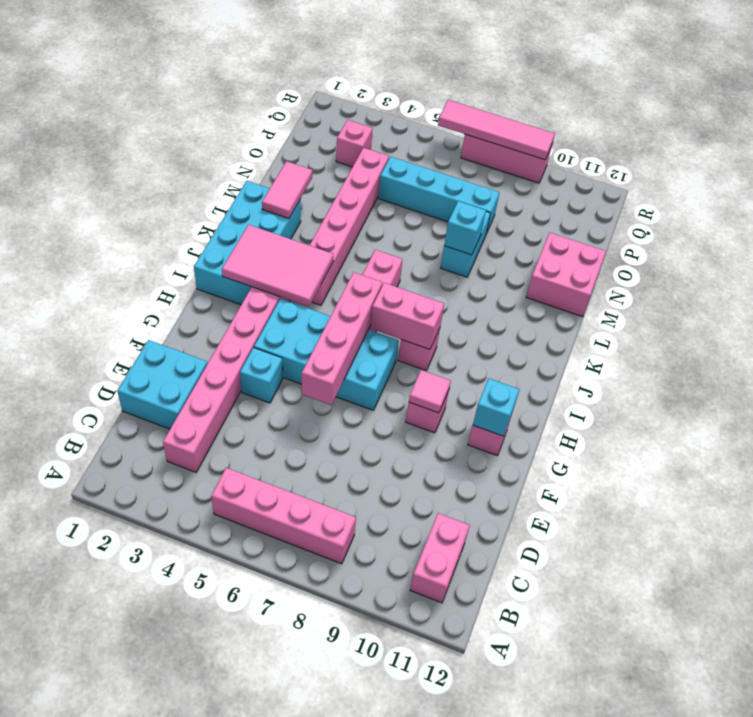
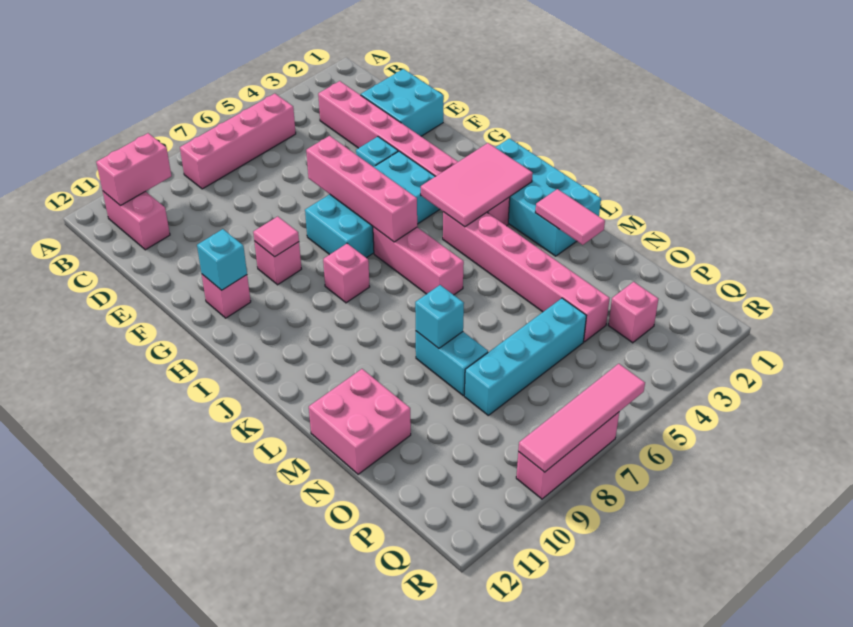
pink brick I7:I8 level 2 -> pink brick B10:B11 level 2

